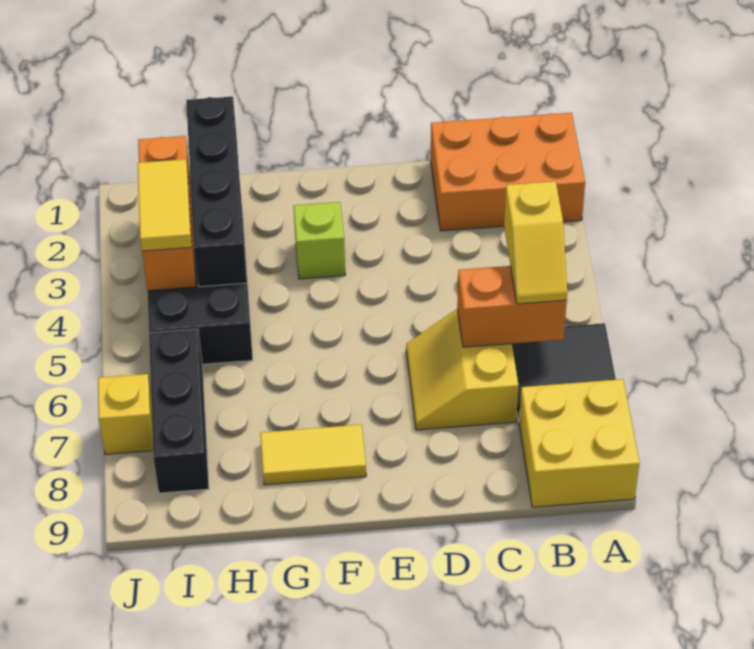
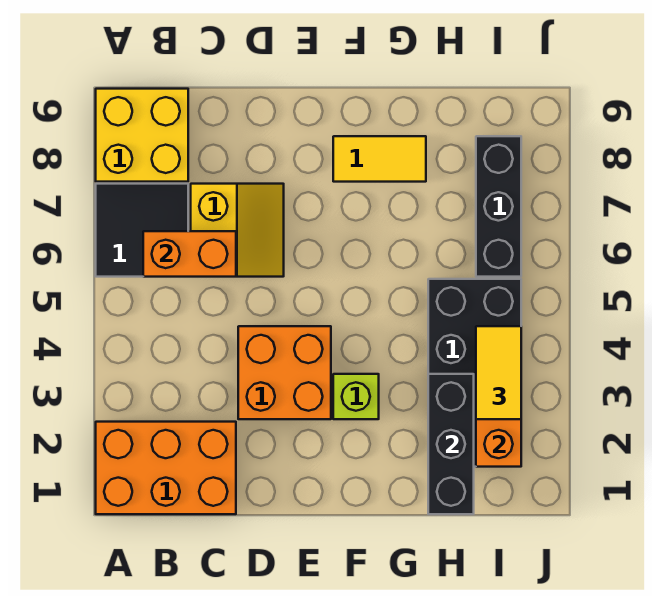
yellow slope B5:B6 level 3 top 5 -> none
none -> orange brick D3:E4 level 1
black brick H1:H4 level 2 -> black brick H1:H3 level 2
yellow brick J7 level 1 -> none

